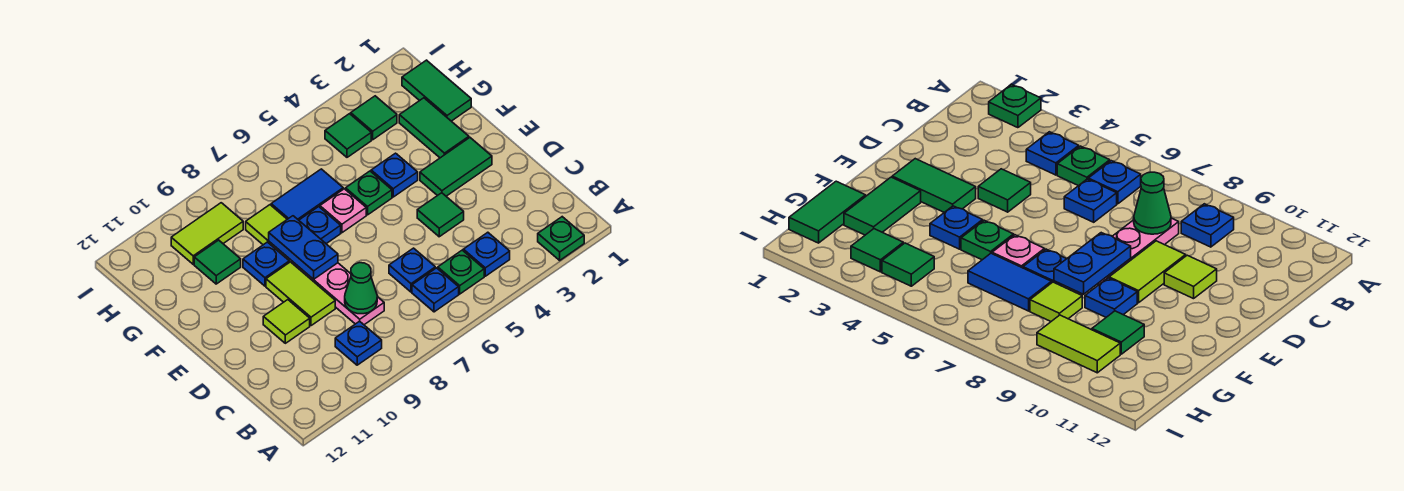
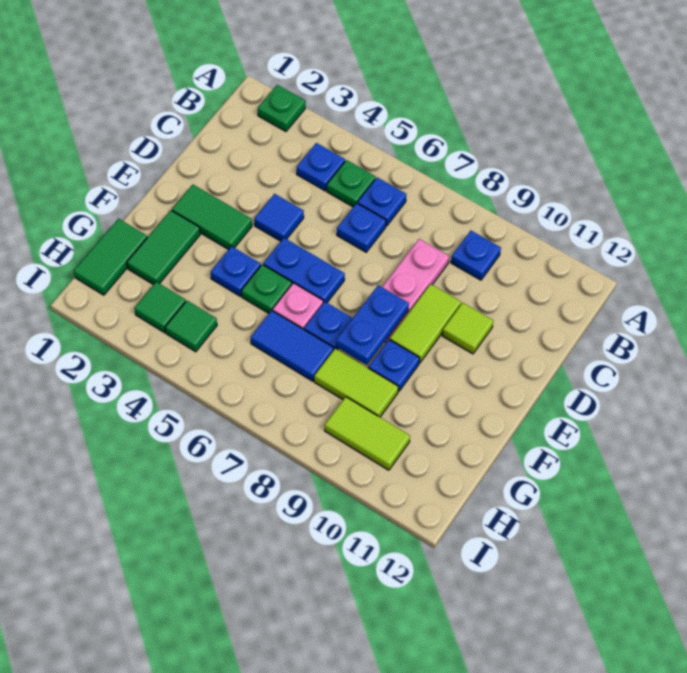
green cone C8 level 2 -> none
green tile D4 level 1 -> blue tile D4 level 1
none -> blue plate E5:E6 level 1
lime tile G8 level 1 -> lime tile G8:G9 level 1
green tile G10 level 1 -> none

